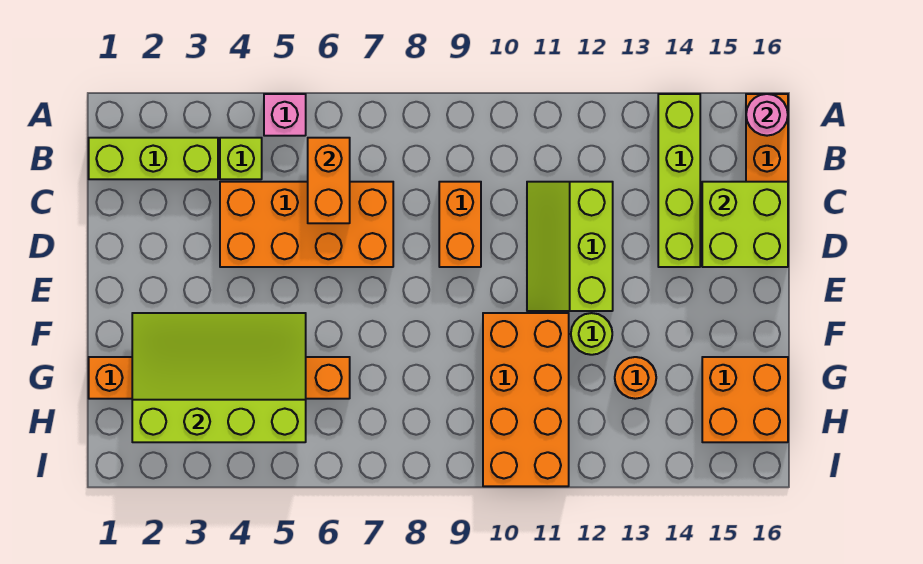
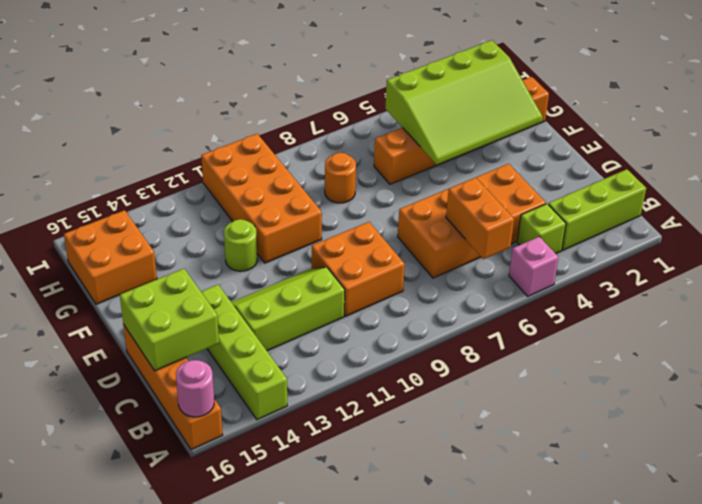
orange brick C9:D9 level 1 -> orange brick C9:D10 level 1
lime slope C11:E12 level 1 top 12 -> lime slope C11:D13 level 1 top C
orange round brick G13 level 1 -> orange round brick G8 level 1

